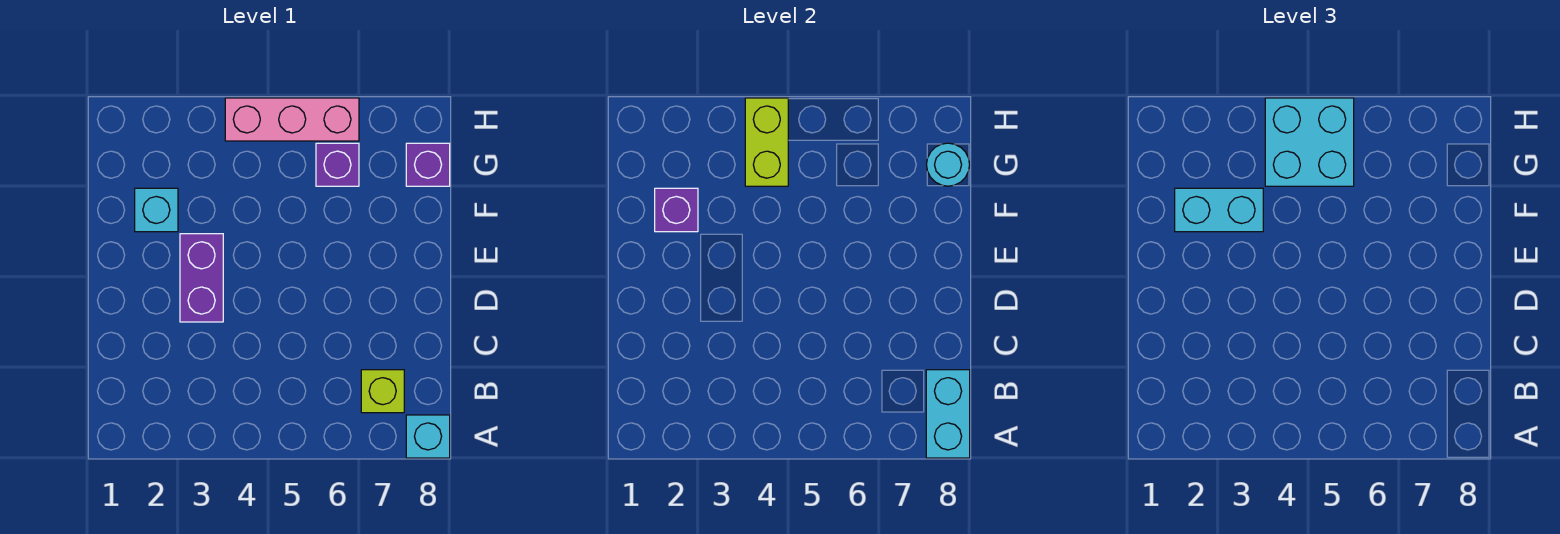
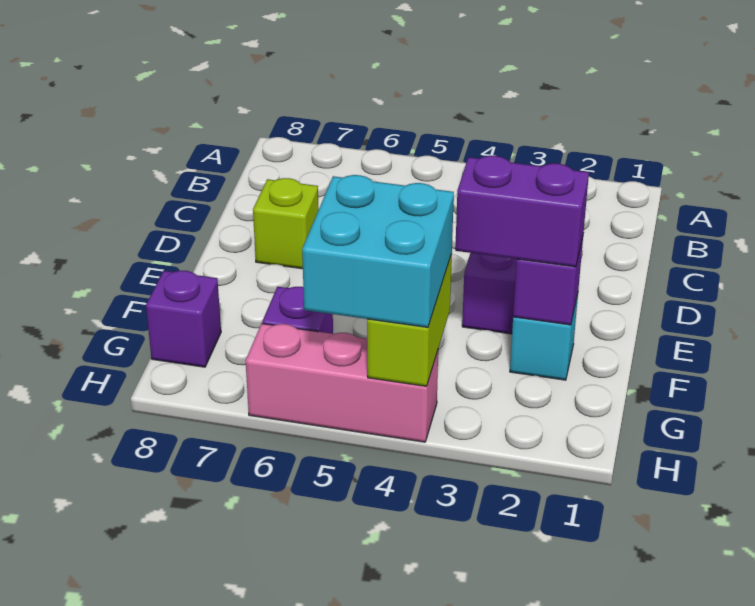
cyan brick A8 level 1 -> none
cyan brick A8:B8 level 2 -> none
lime brick B7 level 1 -> lime brick D7 level 1
cyan brick F2:F3 level 3 -> purple brick F2:F3 level 3
cyan round brick G8 level 2 -> none

